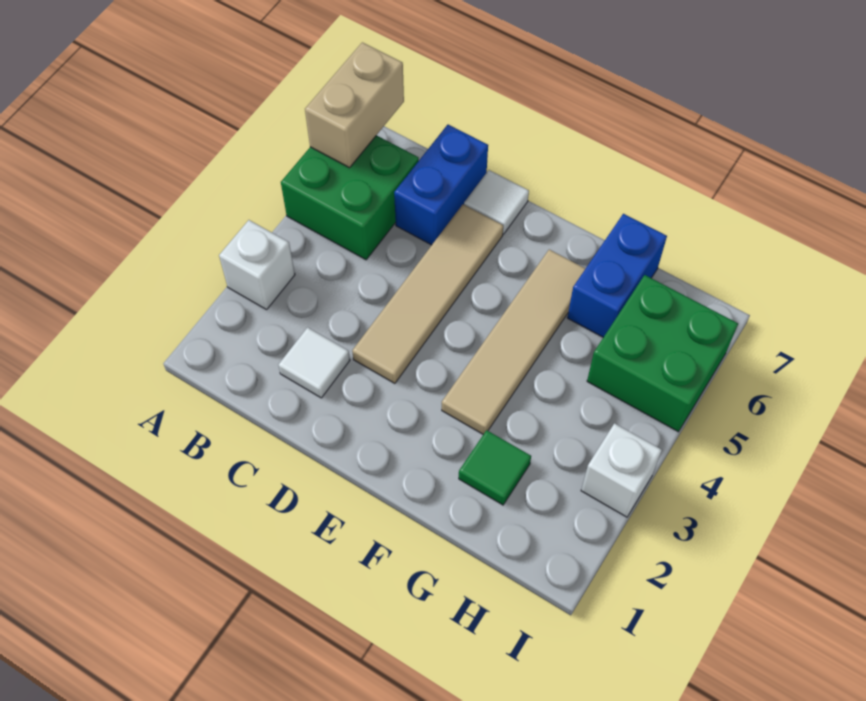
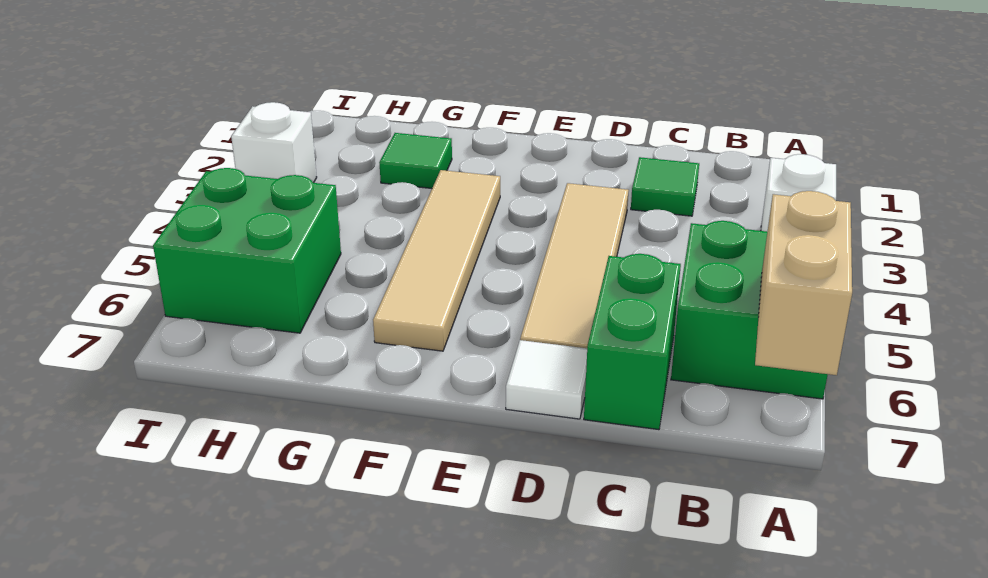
white tile C2 level 1 -> green tile C2 level 1
blue brick C6:C7 level 1 -> green brick C6:C7 level 1
blue brick G6:G7 level 1 -> none

